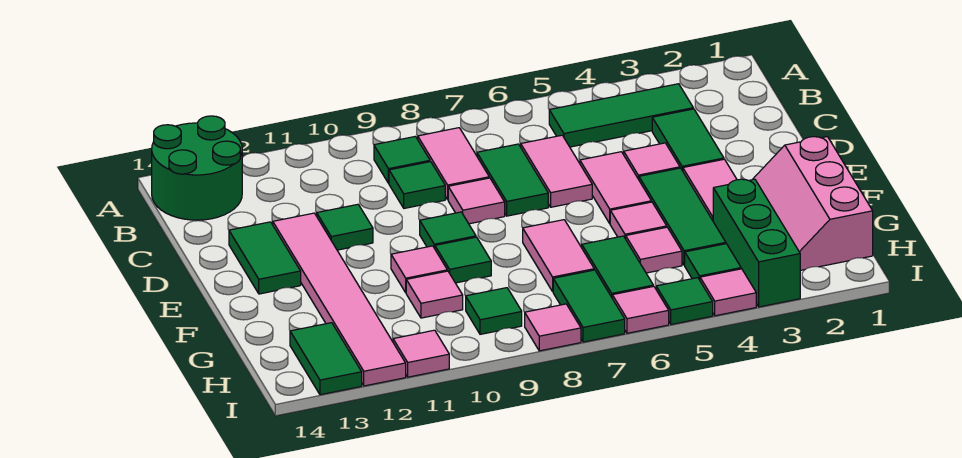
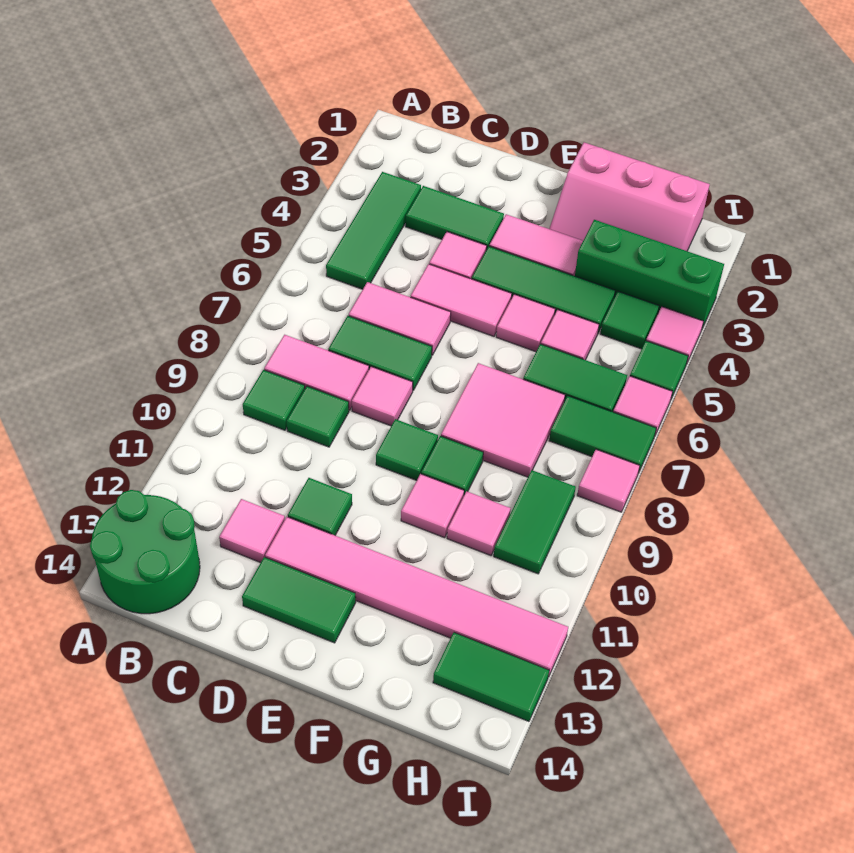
pink tile F7:G7 level 1 -> pink tile F7:G8 level 1
green tile H9 level 1 -> green tile H9:H10 level 1
pink tile I11 level 1 -> pink tile C12 level 1

